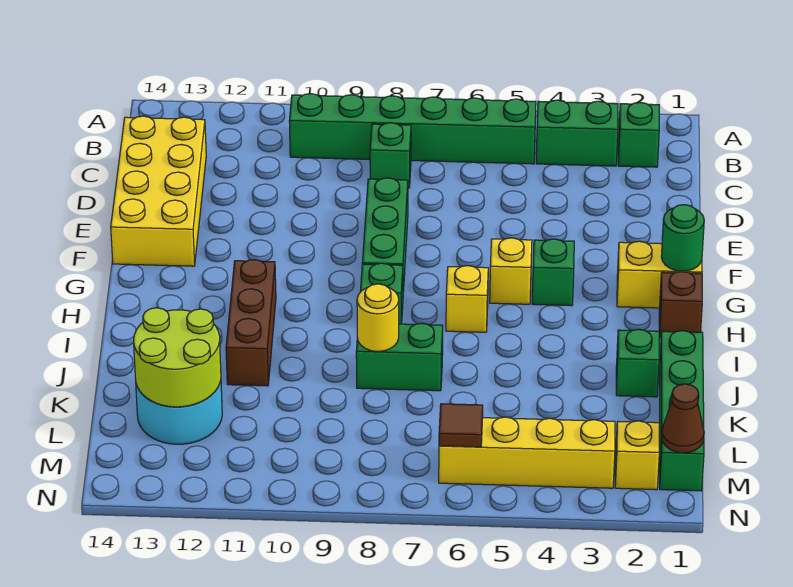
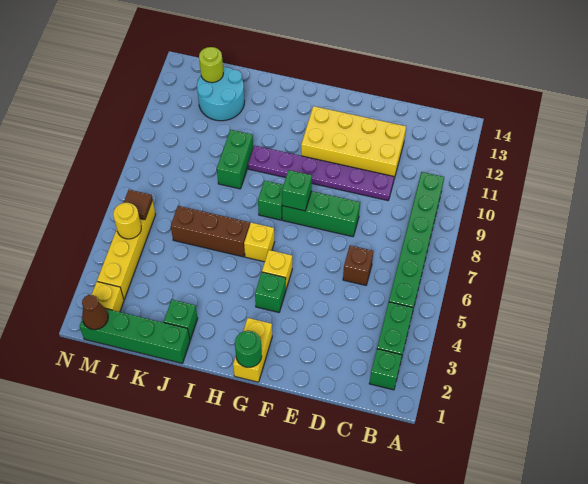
green brick C8 level 1 -> green brick G8 level 2
yellow brick C13:F14 level 1 -> yellow brick D11:G12 level 1
none -> purple plate D10:I10 level 1
brown brick H1 level 1 -> brown brick D6 level 1
brown brick H11:J11 level 1 -> brown brick I6:K6 level 1
green brick J7:J8 level 1 -> green brick J9:J10 level 1
yellow round brick J8 level 2 -> yellow round brick M5 level 2
lime round brick K12:L13 level 2 -> lime round brick L13 level 2

